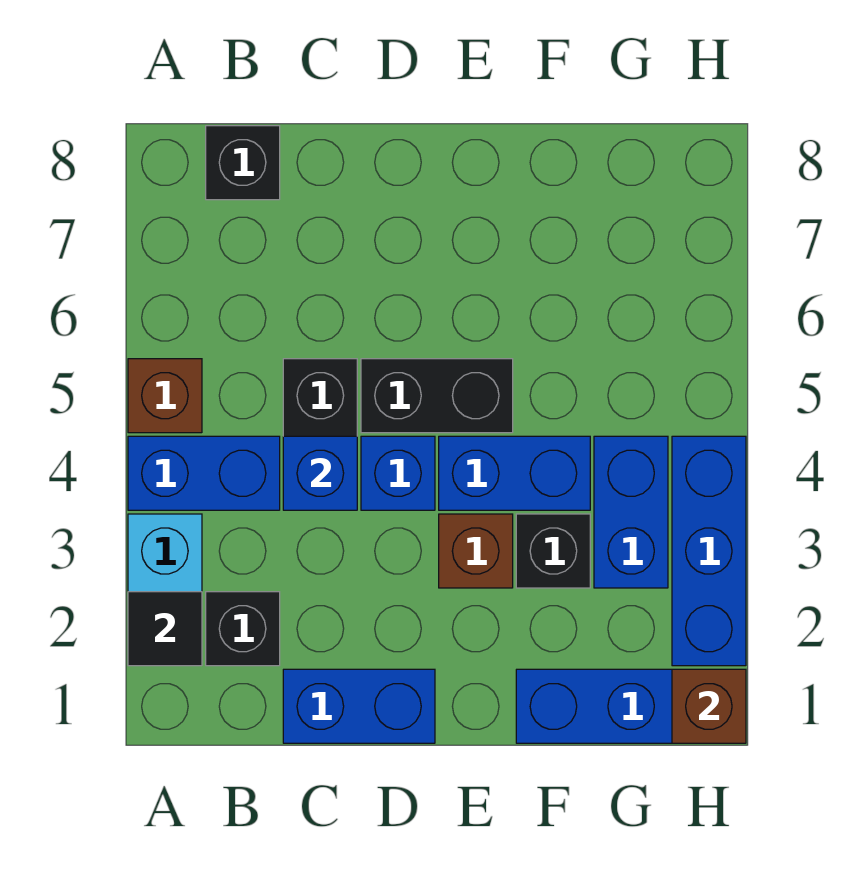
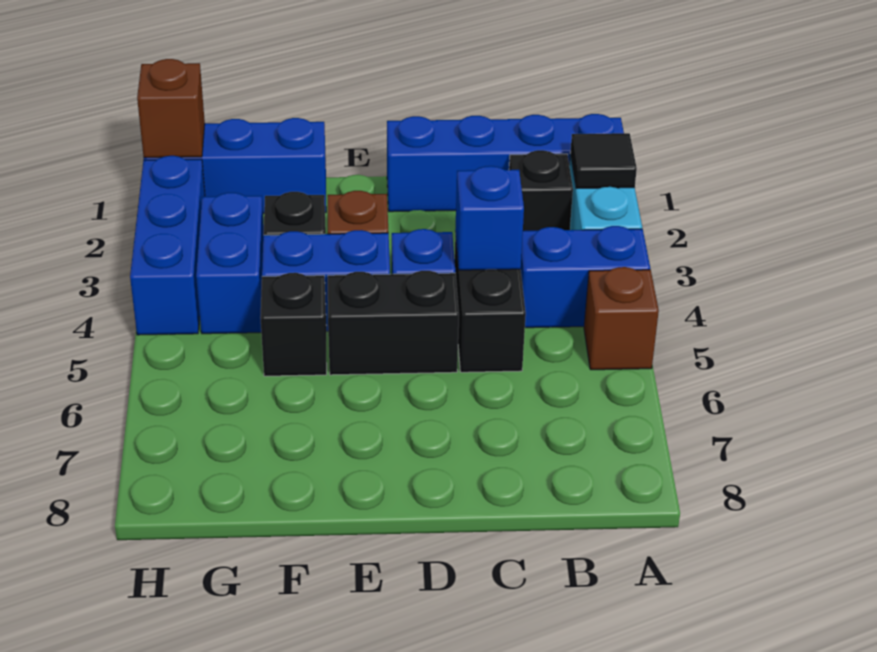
black brick B8 level 1 -> black brick F5 level 1
blue brick C1:D1 level 1 -> blue brick A1:D1 level 1

